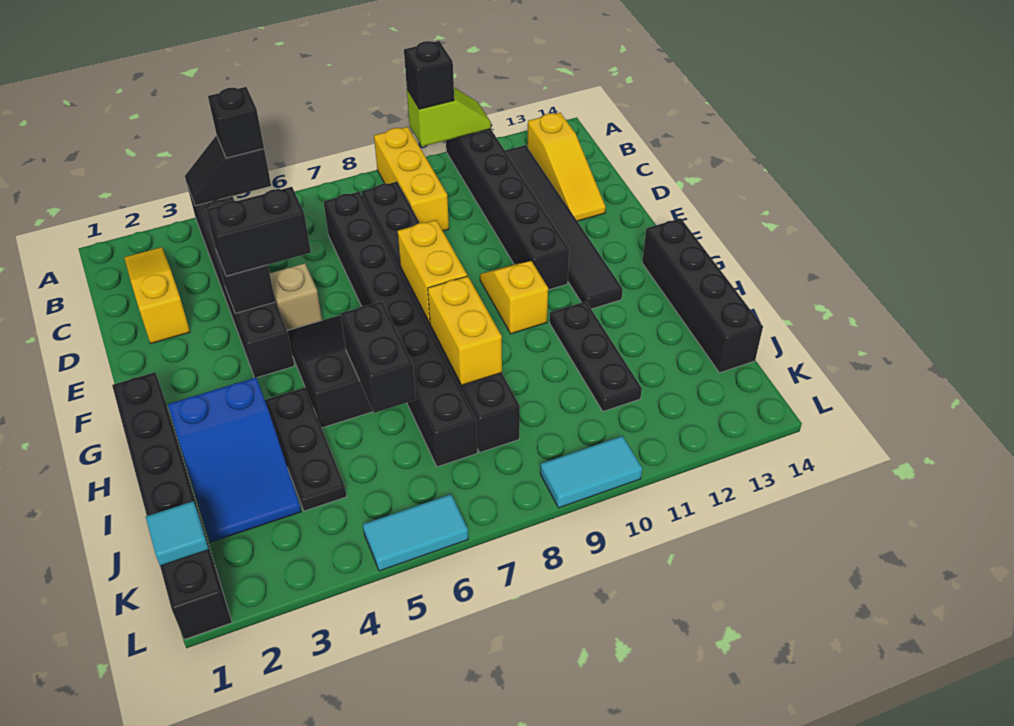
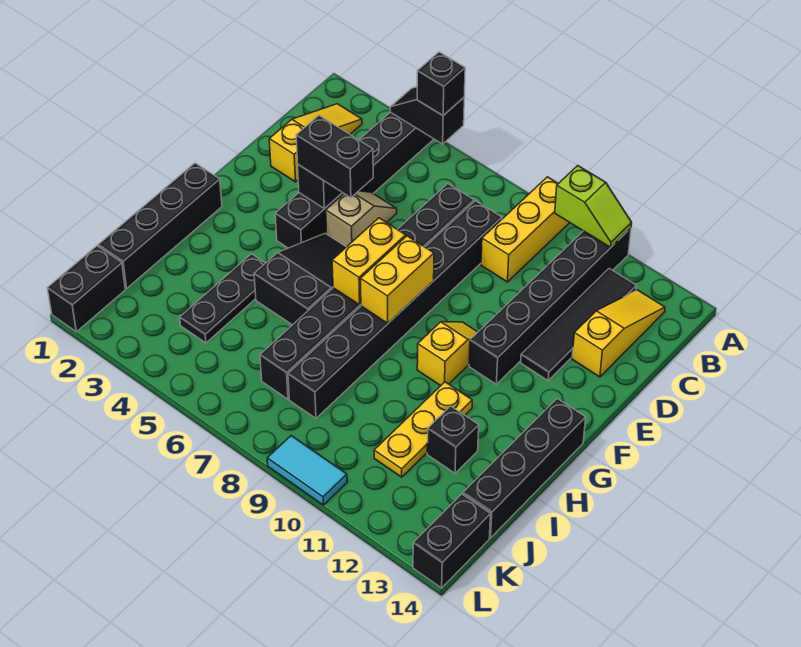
black brick A10 level 3 -> black brick I12 level 1
black tile B12:G12 level 1 -> black tile B12:E12 level 1
yellow slope B13:D13 level 1 top B -> yellow slope B13:D13 level 1 top D
blue slope H2:J3 level 1 top H -> none
black brick H6:I6 level 2 -> black brick K14:L14 level 1
yellow brick H8:I8 level 2 -> yellow brick F7:G7 level 2
black plate H11:J11 level 1 -> yellow plate H11:J11 level 1
cyan tile K1 level 2 -> none
cyan tile L5:L6 level 1 -> none

